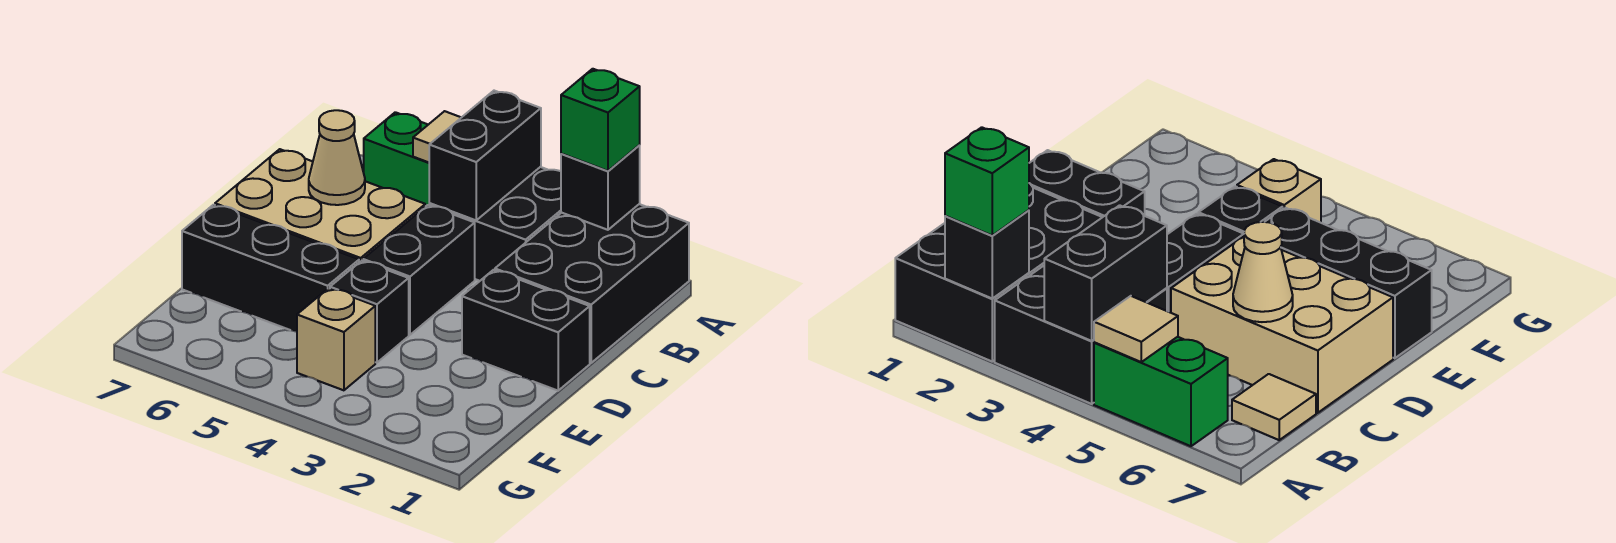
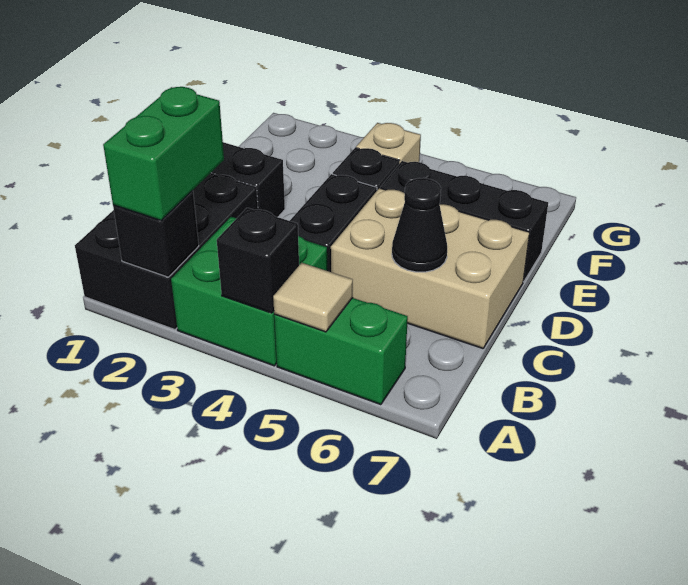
green brick A2 level 3 -> green brick A2:B2 level 3
black brick A3:B4 level 1 -> green brick A3:B4 level 1
black brick A4:B4 level 2 -> black brick A4 level 2
tan tile B7 level 1 -> none
tan cone C6 level 2 -> black cone C6 level 2

